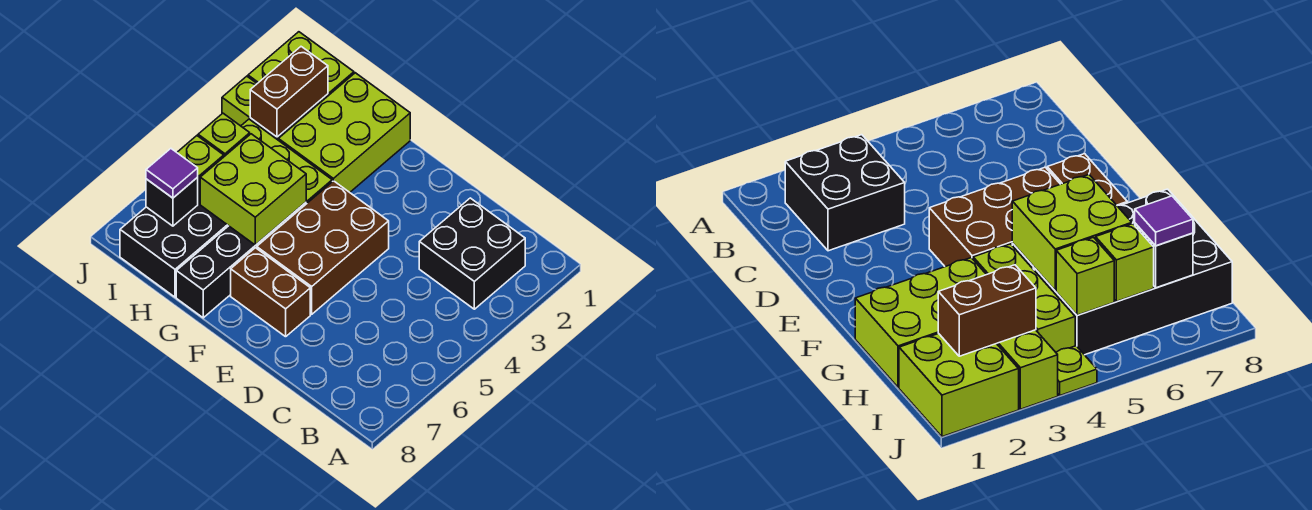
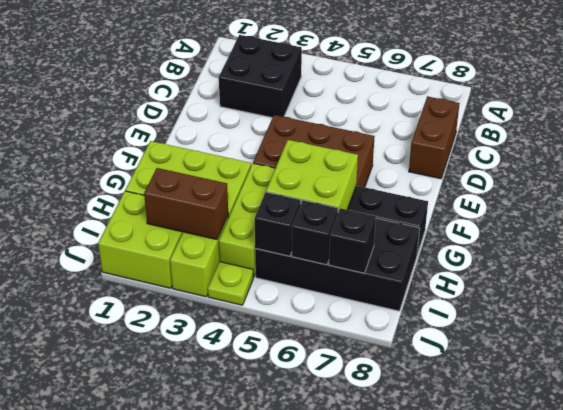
brown brick E7:F7 level 1 -> brown brick C8:D8 level 1
lime brick I5 level 2 -> black brick I5 level 2
lime brick I6 level 2 -> black brick I6 level 2
purple tile I7 level 3 -> none

